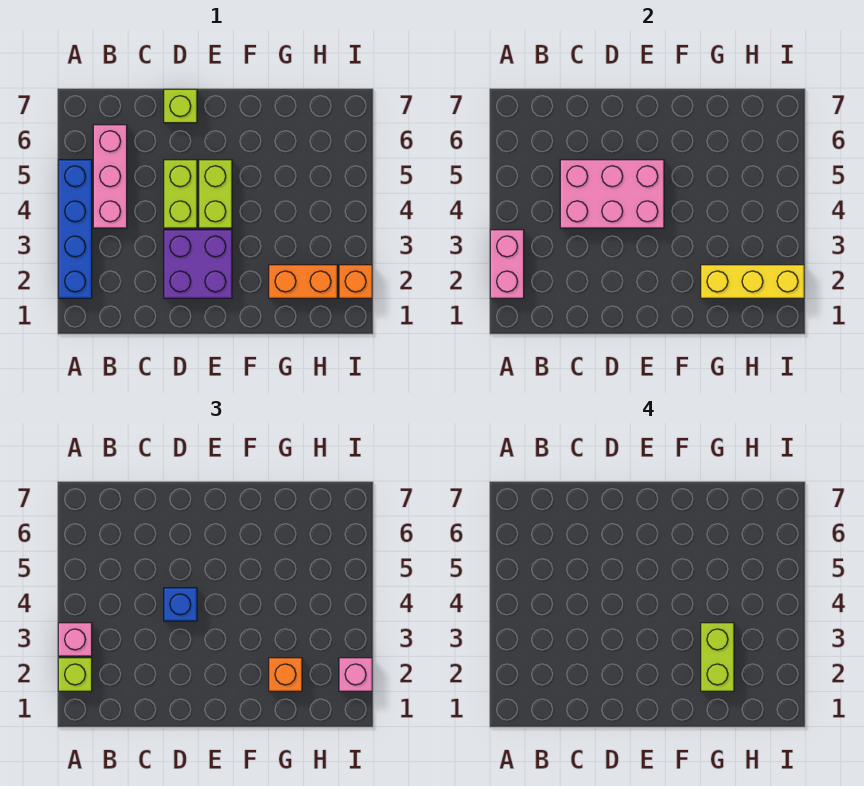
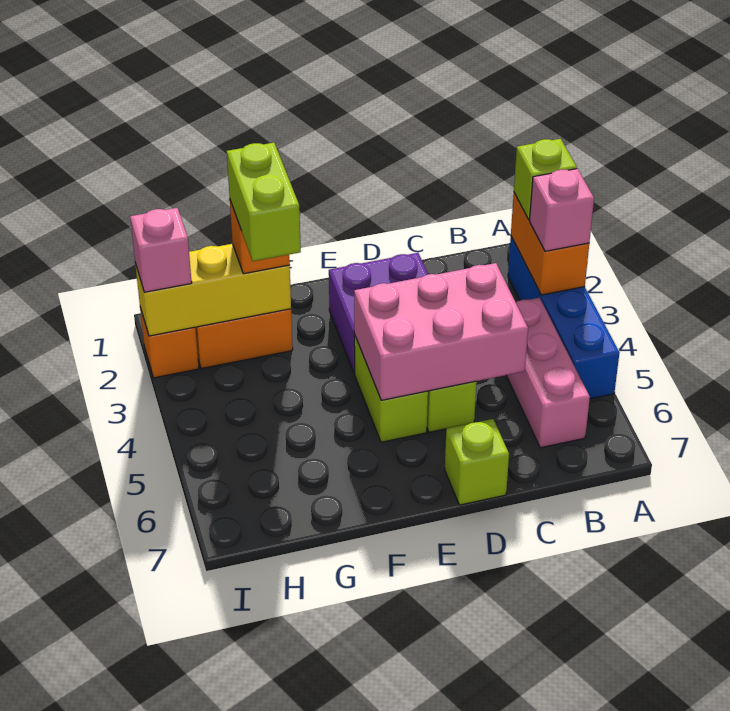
pink brick A2:A3 level 2 -> orange brick A2:A3 level 2
blue brick D4 level 3 -> none

